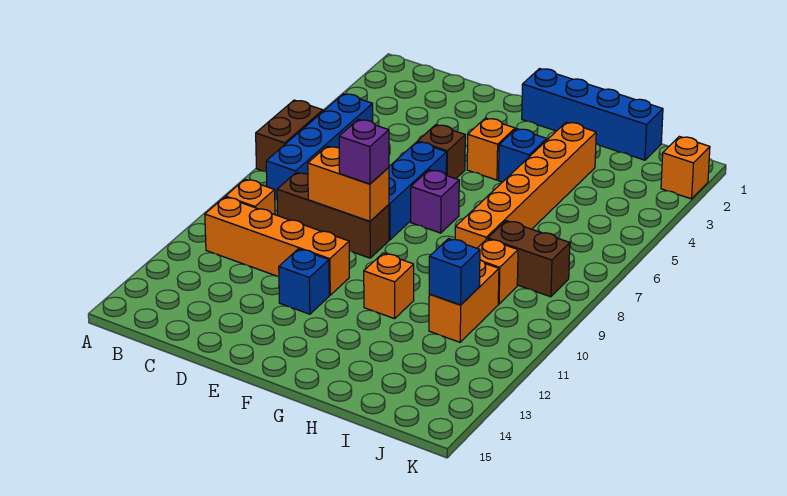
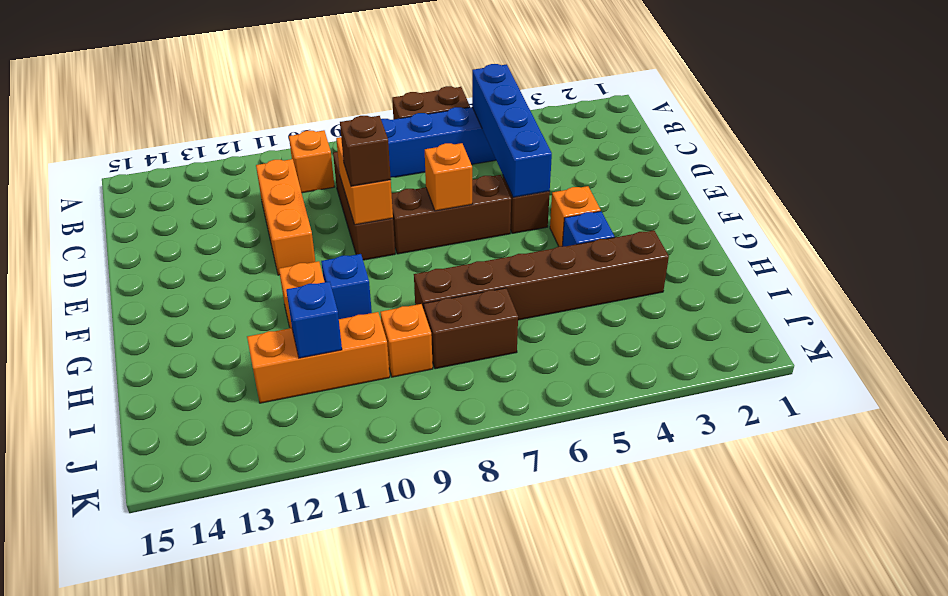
orange brick B11:E11 level 1 -> orange brick C11:E11 level 1
blue brick E6:E8 level 1 -> brown brick E6:E8 level 1
purple brick E9 level 3 -> brown brick E9 level 3
blue brick E12 level 1 -> blue brick G10 level 1
blue brick F1:I1 level 1 -> blue brick B5:E5 level 2
purple brick F7 level 1 -> none
orange brick H3:H8 level 1 -> brown brick H3:H8 level 1
brown brick I8:J8 level 1 -> brown brick I7:I8 level 1
orange brick I10:I11 level 1 -> orange brick I10:I12 level 1
orange brick K2 level 1 -> orange brick E7 level 2

